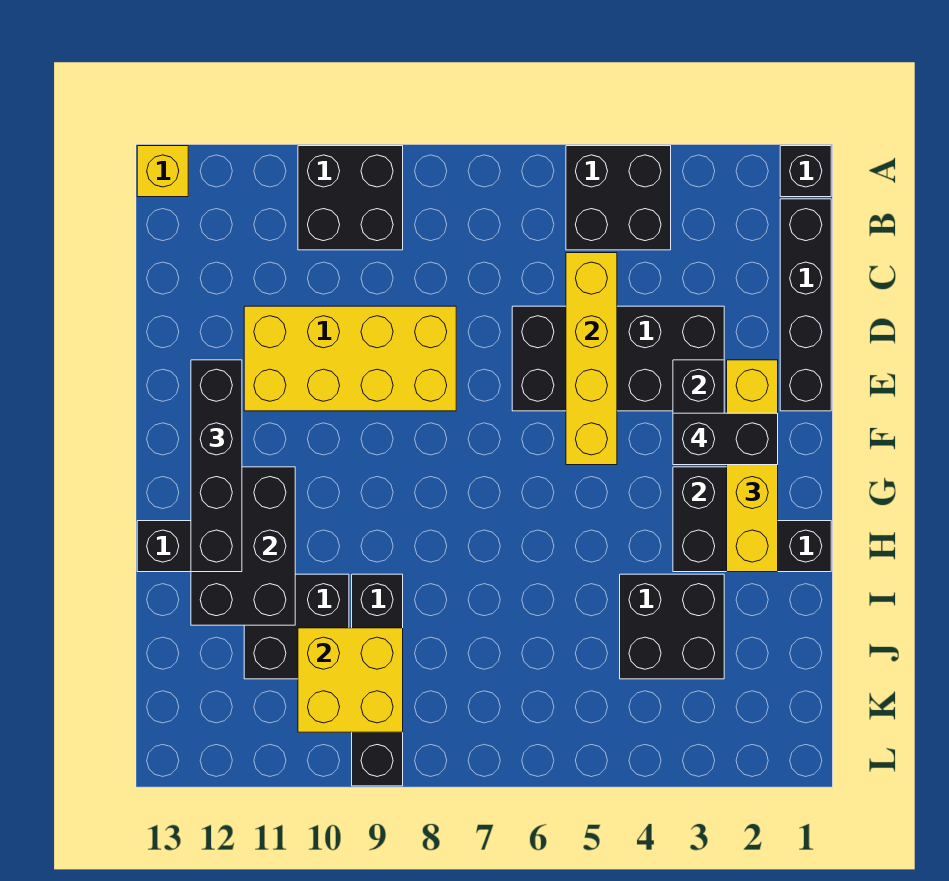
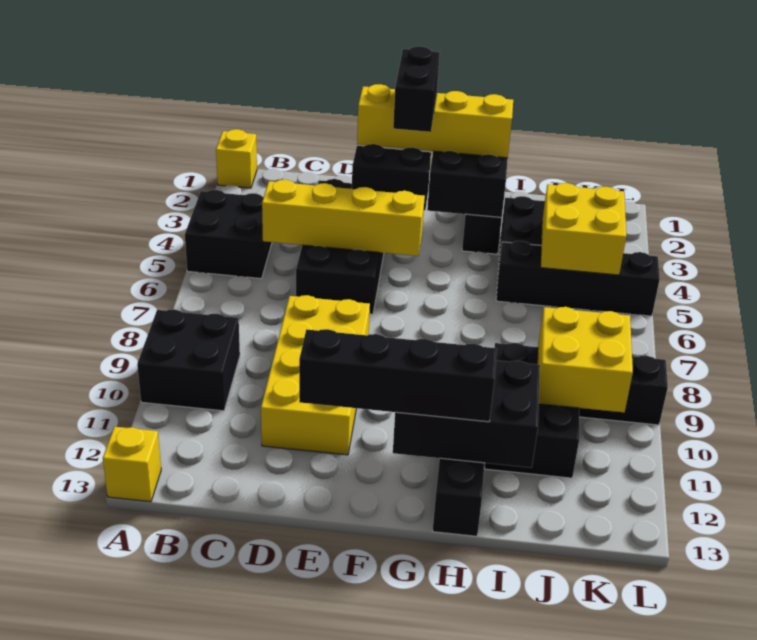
black brick A1 level 1 -> yellow brick A1 level 1
black brick B1:E1 level 1 -> black brick I5:L5 level 1
none -> yellow brick J4:K5 level 2

